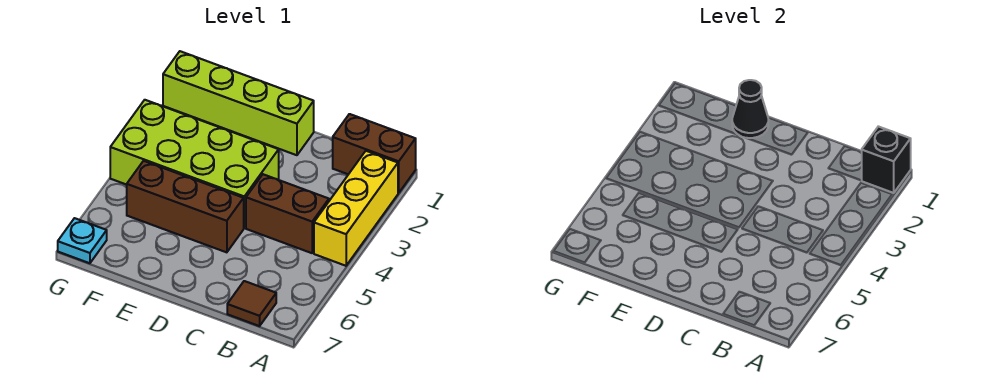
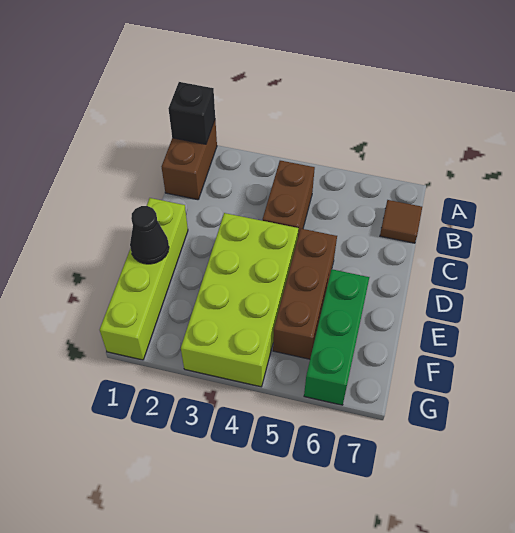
yellow brick A2:A4 level 1 -> none
none -> green brick E6:G6 level 1
cyan plate G7 level 1 -> none

